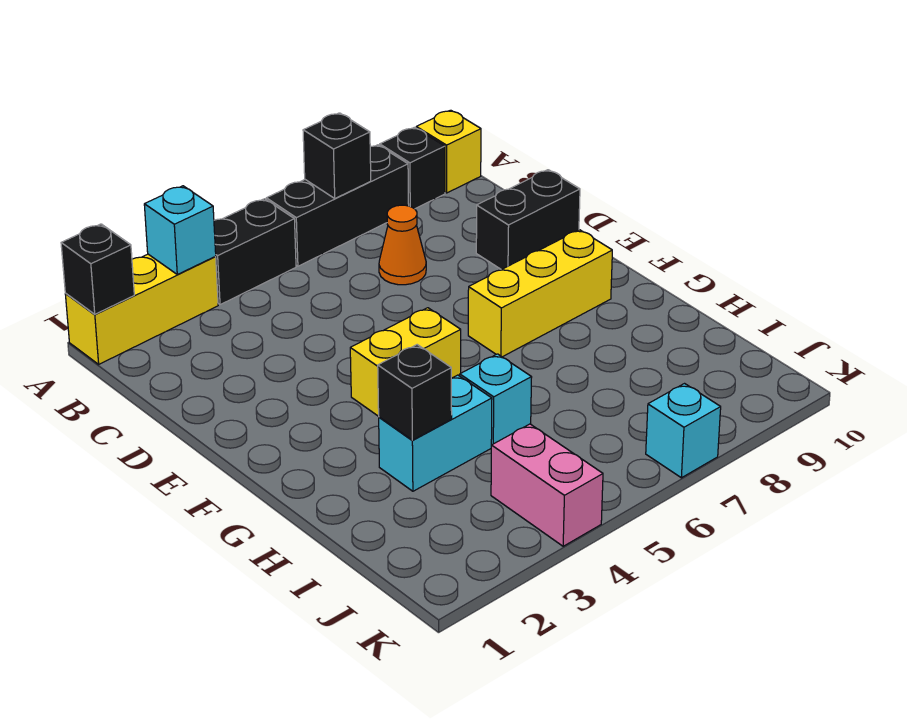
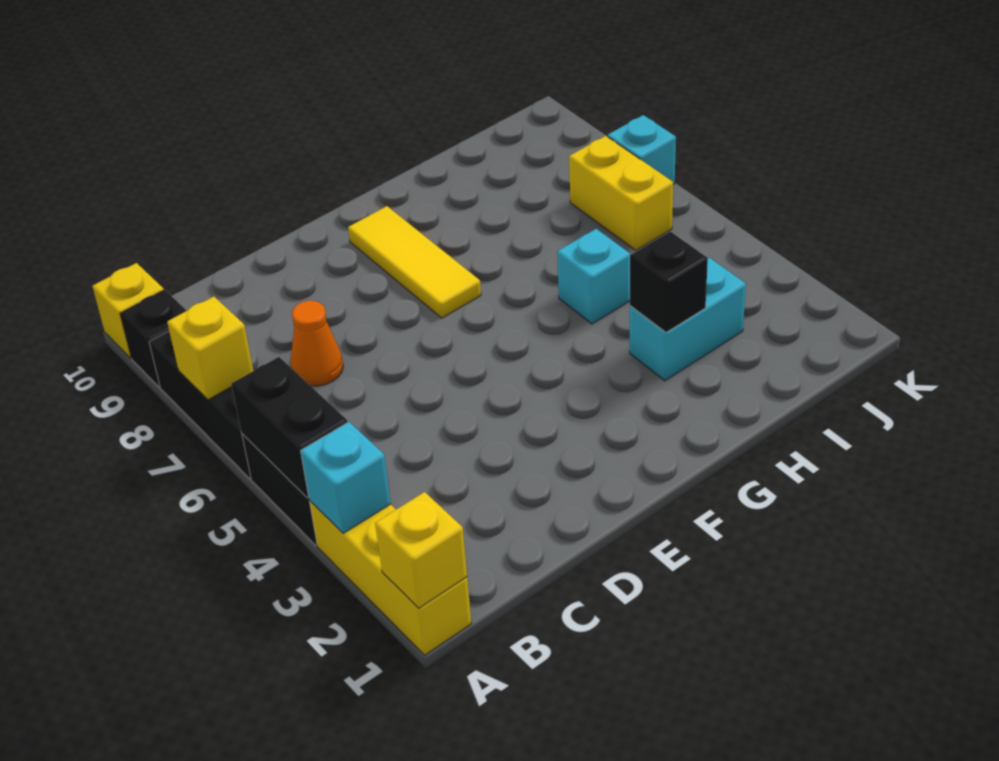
black brick A1 level 2 -> yellow brick A1 level 2
black brick A7 level 2 -> yellow brick A7 level 2
black brick D9:D10 level 1 -> black brick A4:A5 level 2
yellow brick F4:F5 level 1 -> yellow brick J6:J7 level 1
yellow brick F7:F9 level 1 -> yellow tile F7:F9 level 1
cyan brick H3:H4 level 1 -> cyan brick H3:I3 level 1
pink brick J4:K4 level 1 -> none

